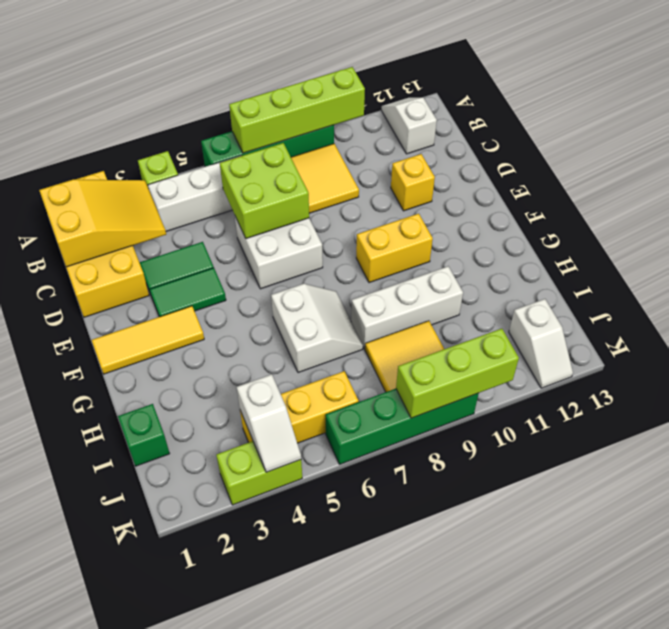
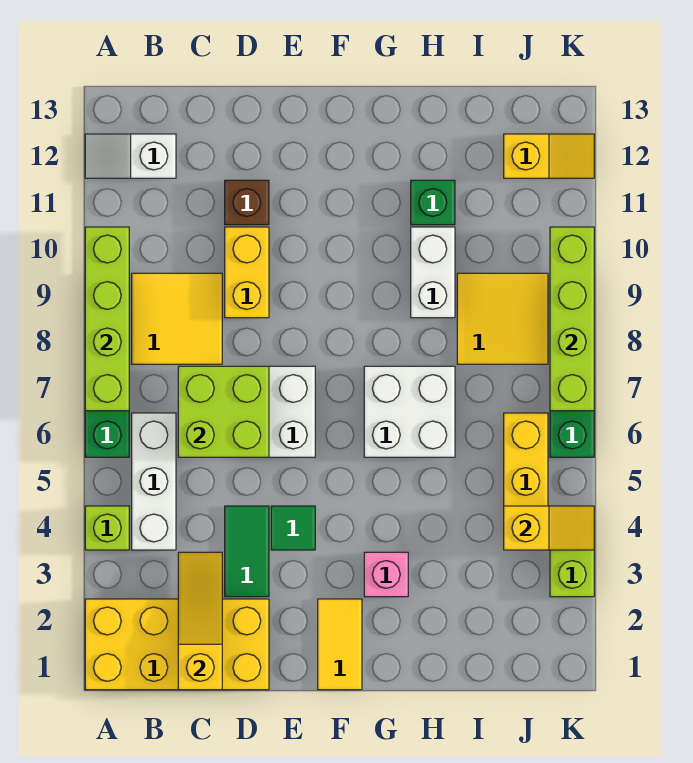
yellow slope B1:C3 level 2 top 1 -> yellow slope C1:C3 level 2 top 1
yellow brick D11 level 1 -> brown brick D11 level 1
green tile E3:E4 level 1 -> green tile E4 level 1
yellow tile F1:F3 level 1 -> yellow tile F1:F2 level 1
yellow brick F9:F10 level 1 -> yellow brick D9:D10 level 1
none -> pink brick G3 level 1
white slope G6:H7 level 1 top 6 -> white brick G6:H7 level 1
white brick H8:H10 level 1 -> white brick H9:H10 level 1
green brick I1 level 1 -> green brick H11 level 1
white slope J4:K4 level 2 top J -> yellow slope J4:K4 level 2 top J
white slope J12:K12 level 1 top J -> yellow slope J12:K12 level 1 top J
lime brick K8:K10 level 2 -> lime brick K7:K10 level 2

